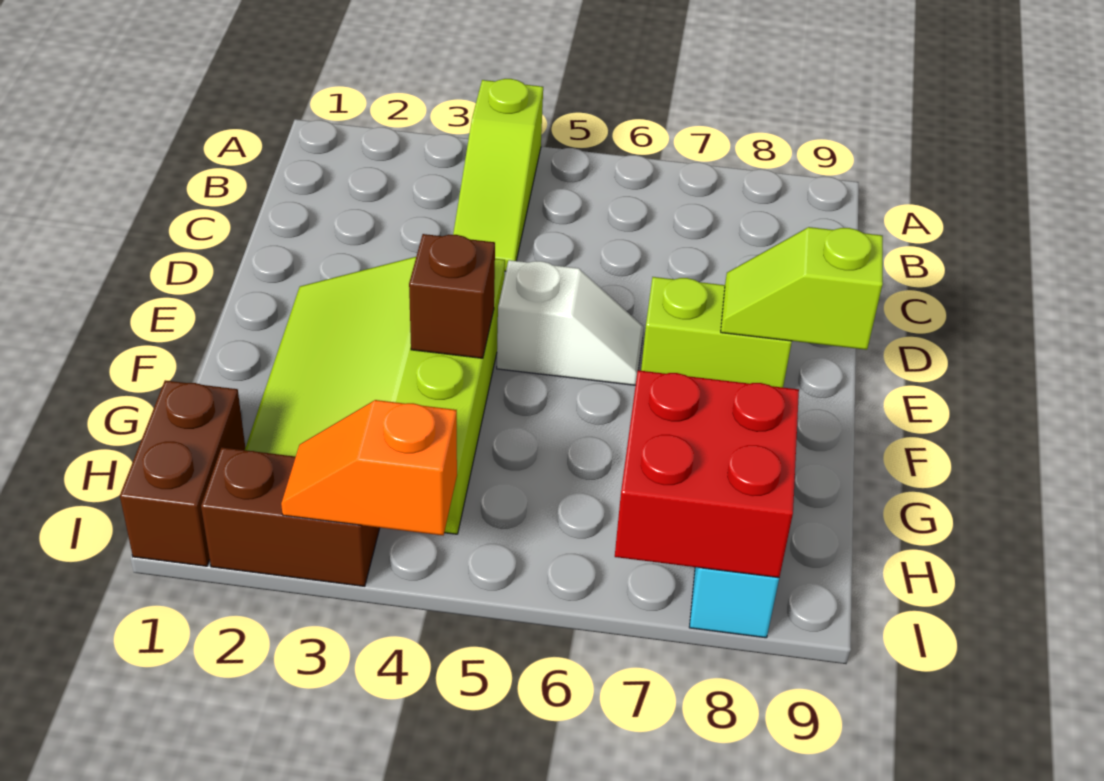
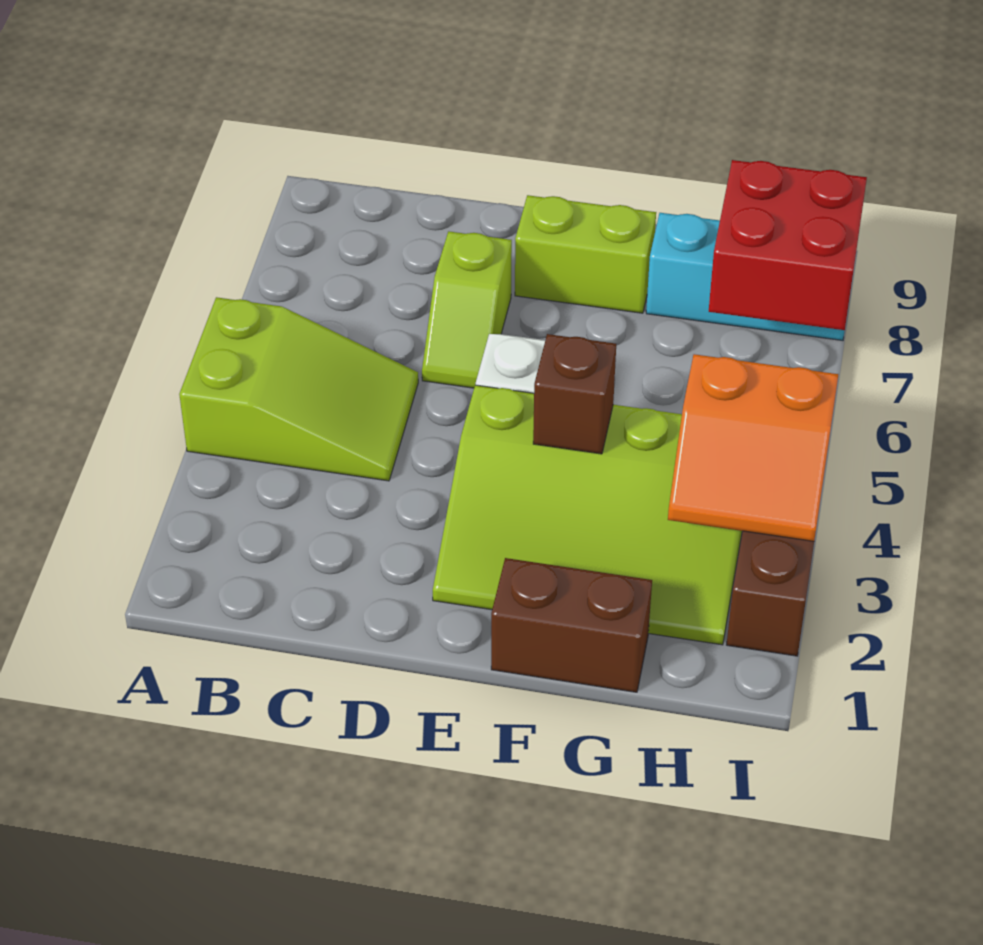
lime slope A4:C4 level 1 top A -> lime slope A4:C5 level 1 top A
lime brick E7:E8 level 1 -> lime brick E8:F8 level 1
lime slope E8:E9 level 2 top 9 -> lime slope D6:D7 level 1 top 7
brown brick H1:I1 level 1 -> brown brick F1:G1 level 1
orange slope I3:I4 level 2 top 4 -> orange slope H3:I4 level 2 top 4

